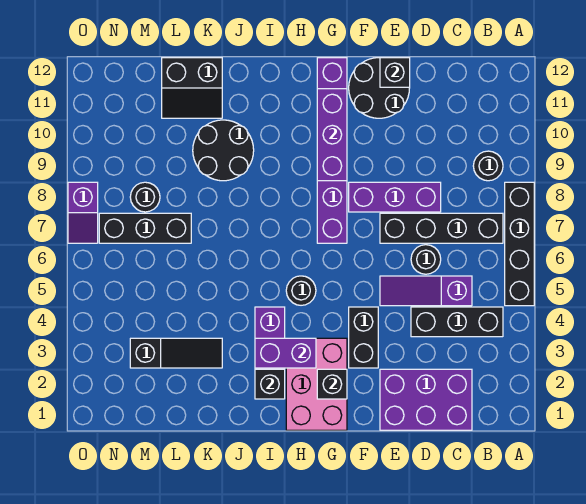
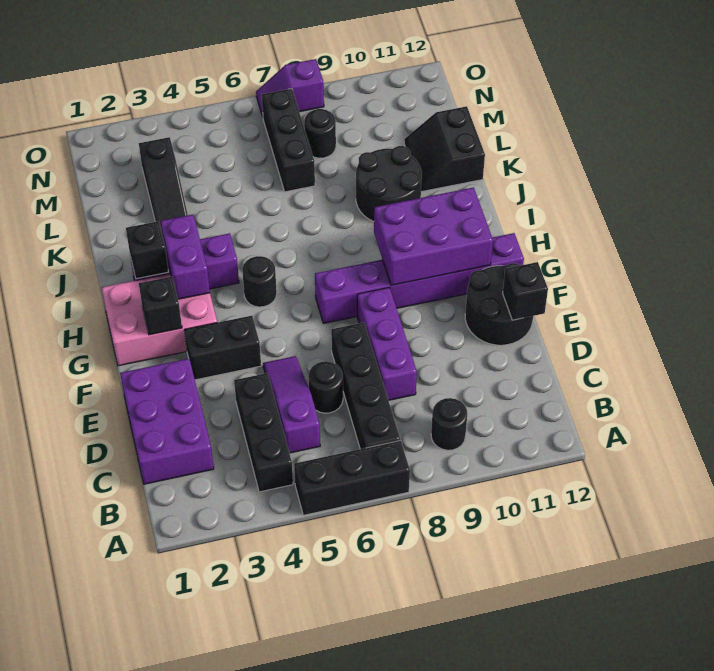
black brick A5:A8 level 1 -> black brick A5:A7 level 1
purple brick G9:G11 level 2 -> purple brick G9:H11 level 2

